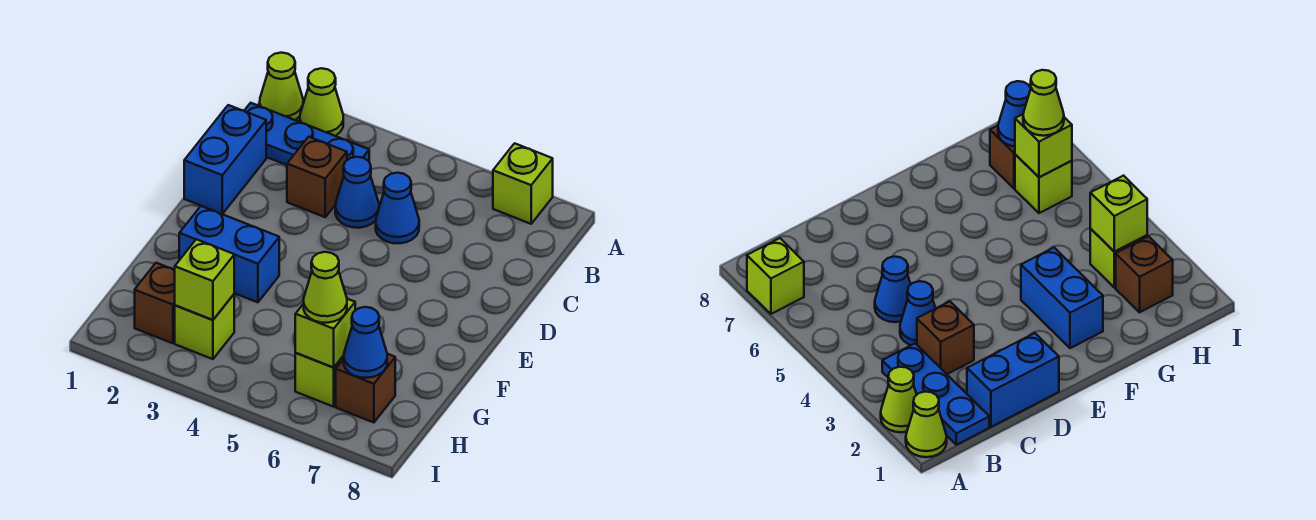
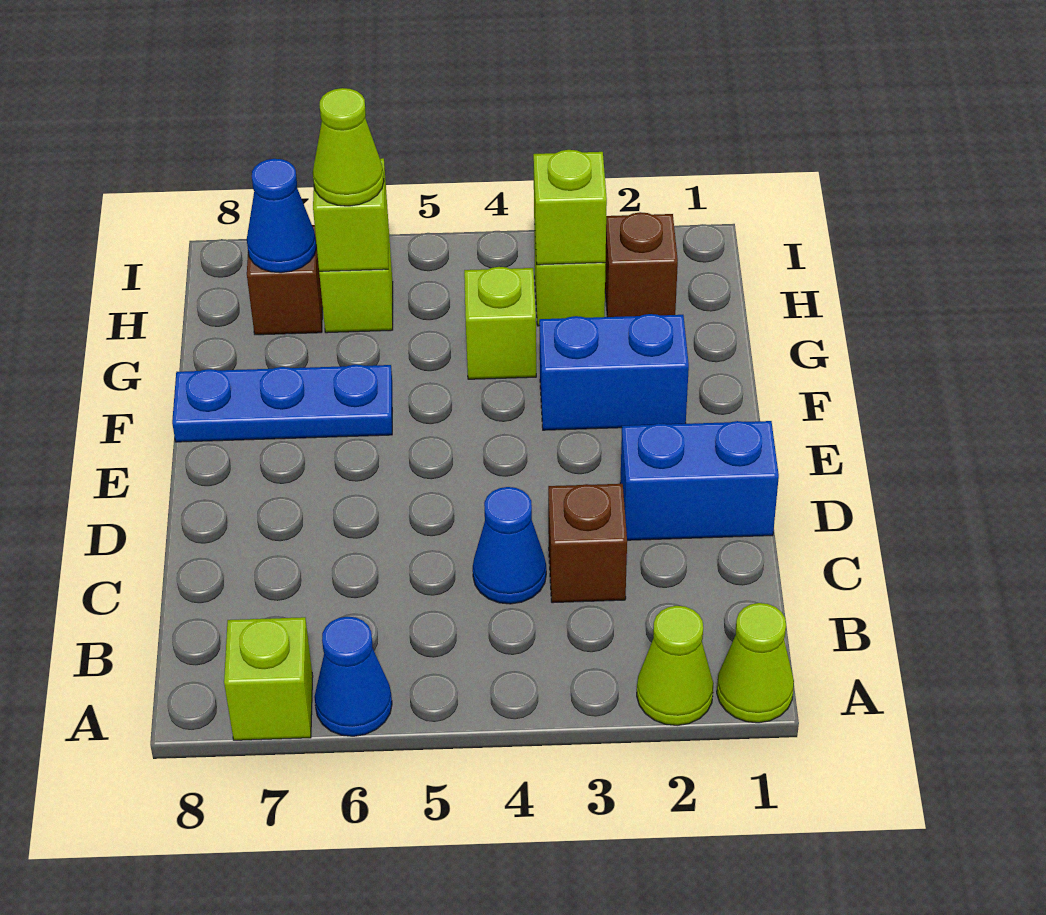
blue plate B1:B3 level 1 -> blue plate F6:F8 level 1
blue brick C1:D1 level 1 -> blue brick D1:D2 level 1
blue cone C5 level 1 -> blue cone A6 level 1
none -> lime brick G4 level 1

